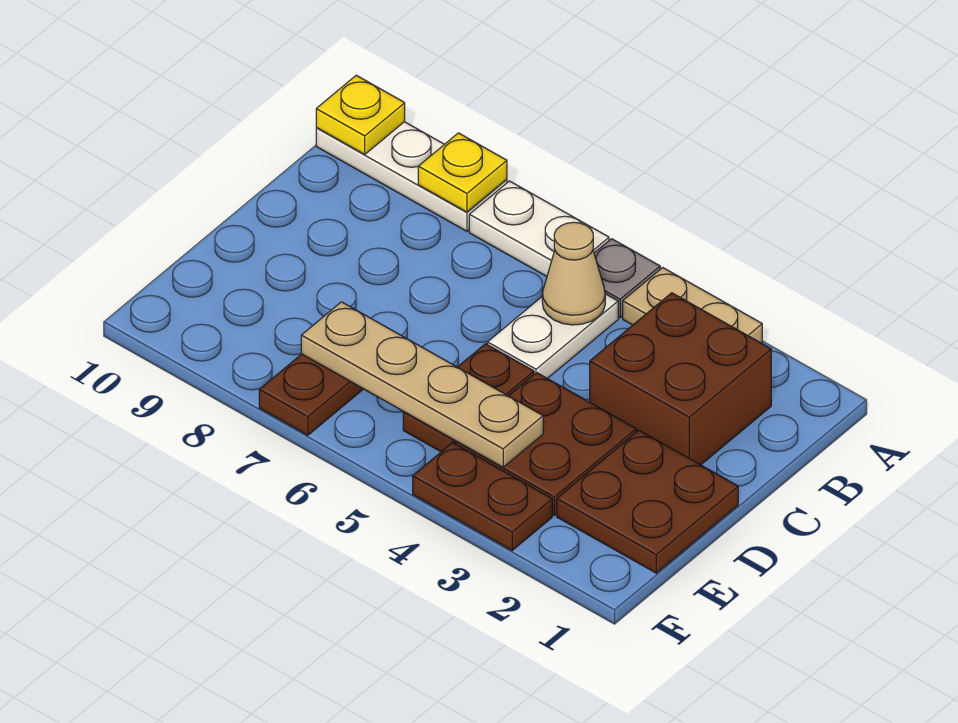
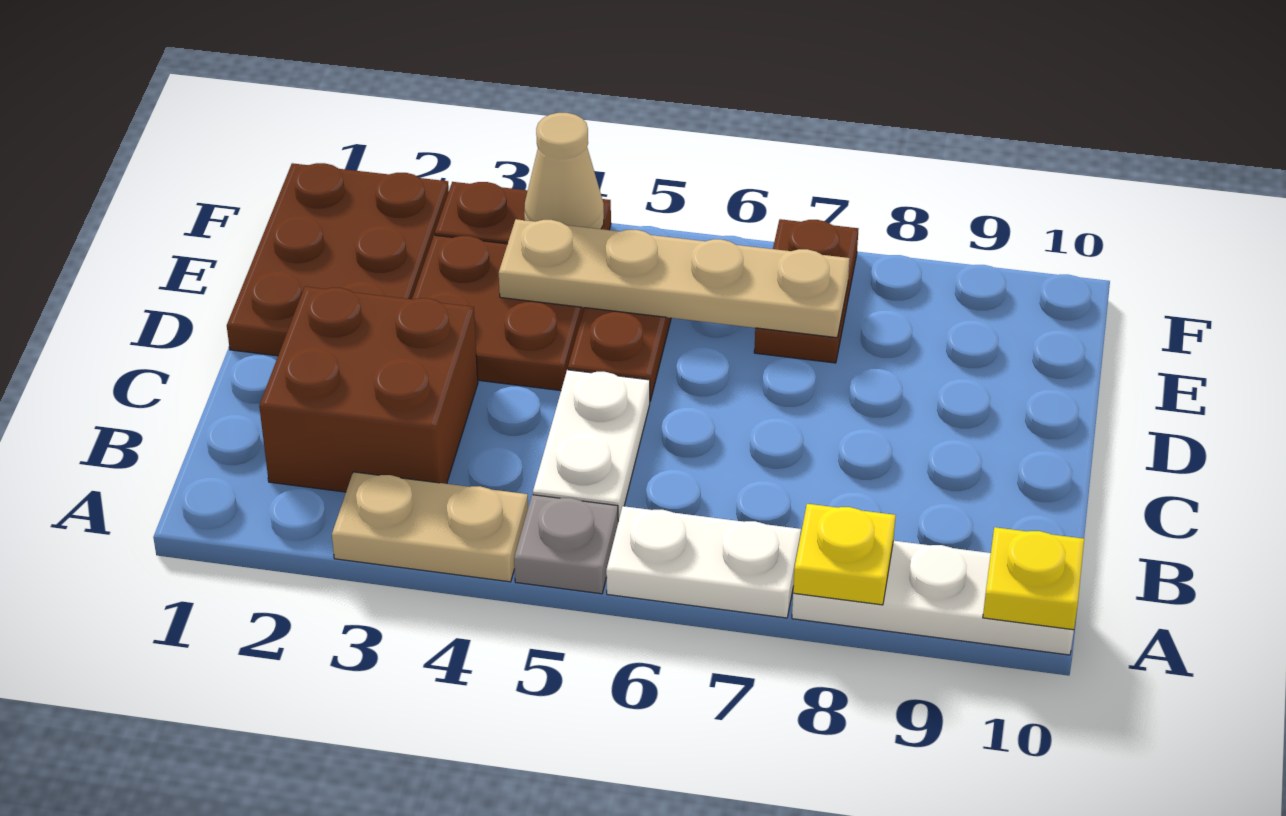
tan cone B5 level 2 -> tan cone F4 level 2
brown plate D1:E2 level 1 -> brown plate D1:F2 level 1

